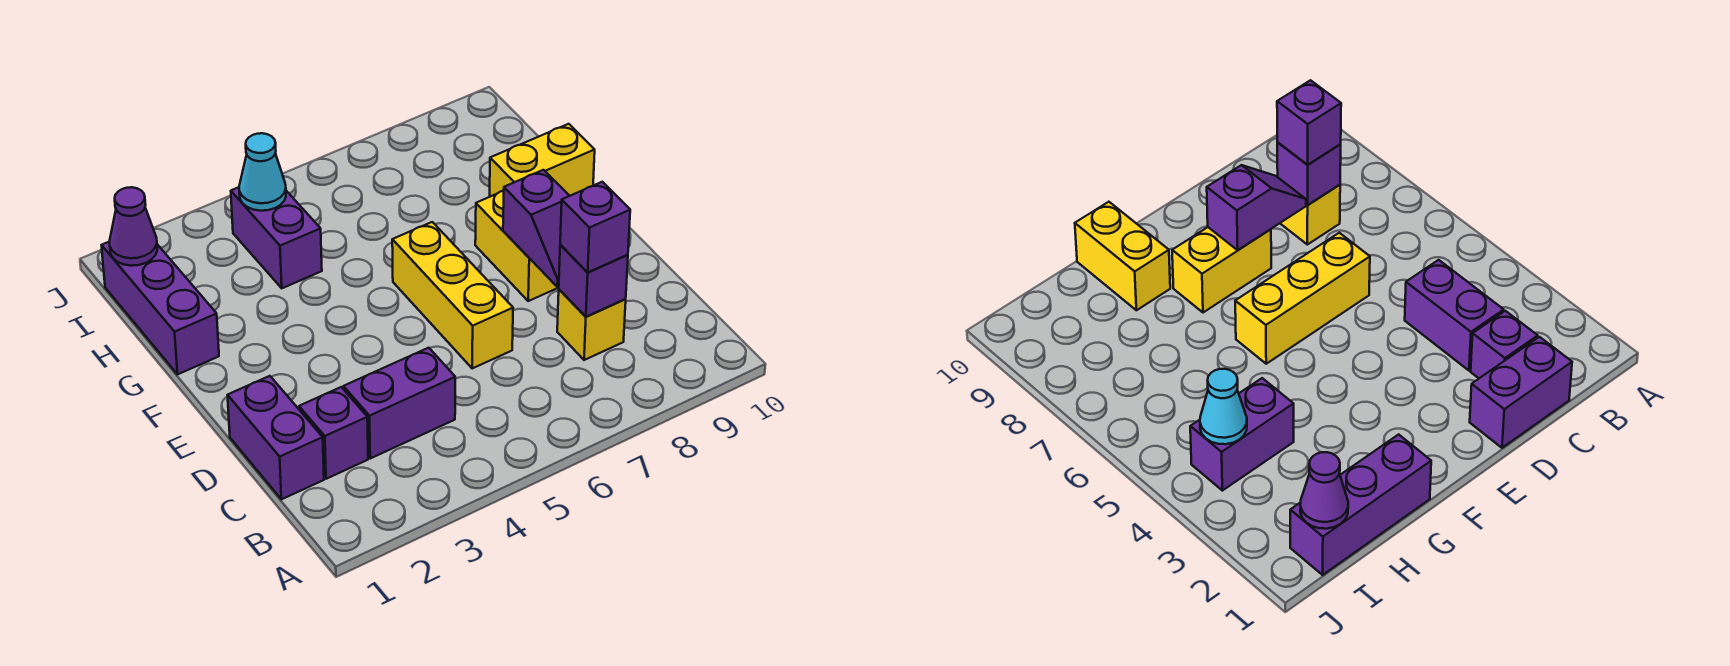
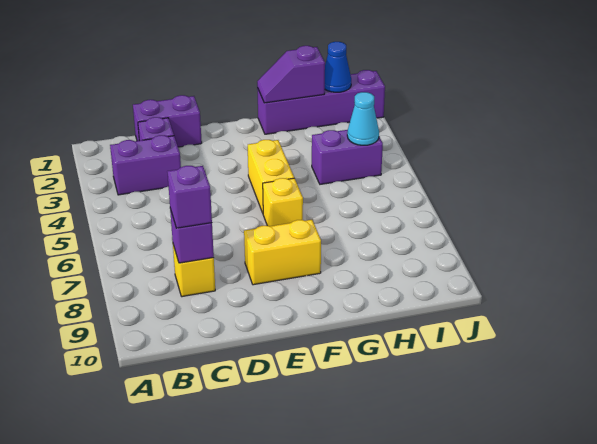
purple brick C3:C4 level 1 -> purple brick B3:C3 level 1
yellow brick D6:F6 level 1 -> yellow brick F6 level 1
purple slope D8:E8 level 2 top E -> purple slope G1:H1 level 2 top H
purple brick G1:I1 level 1 -> purple brick G1:J1 level 1
yellow brick G9:G10 level 1 -> yellow brick F4:F5 level 1
purple cone I1 level 2 -> blue cone I1 level 2

